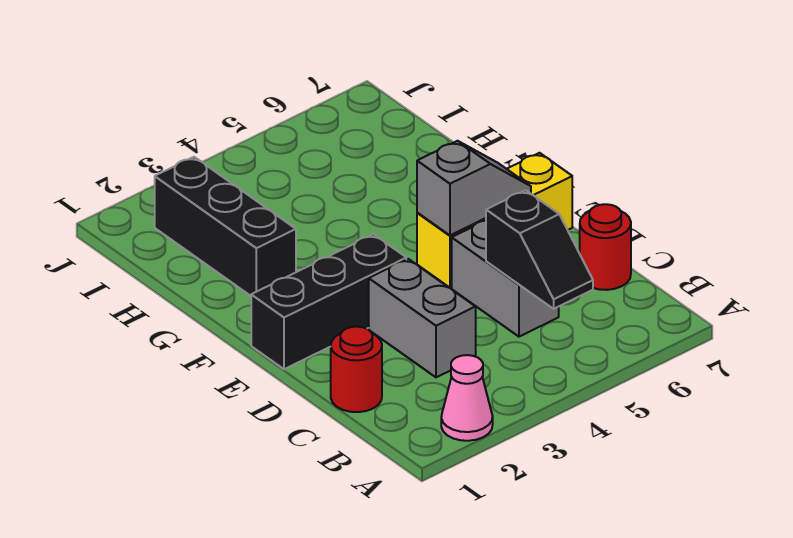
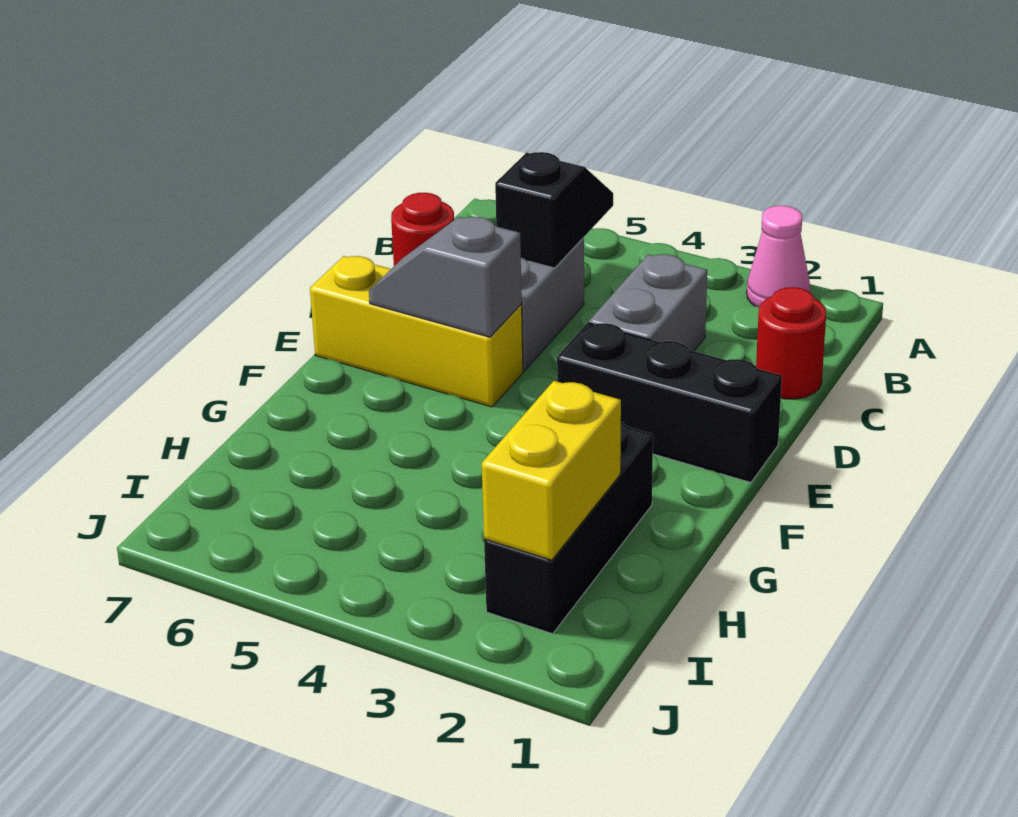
none -> yellow brick H2:I2 level 2

